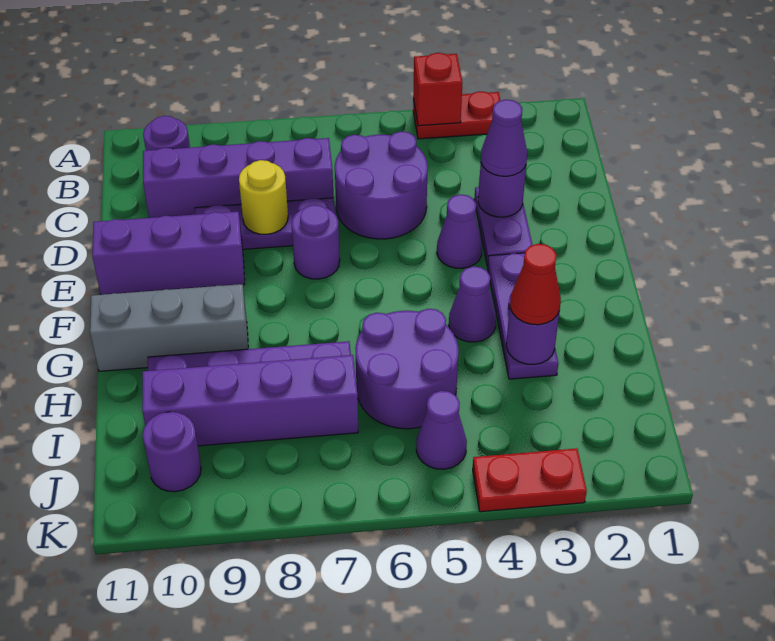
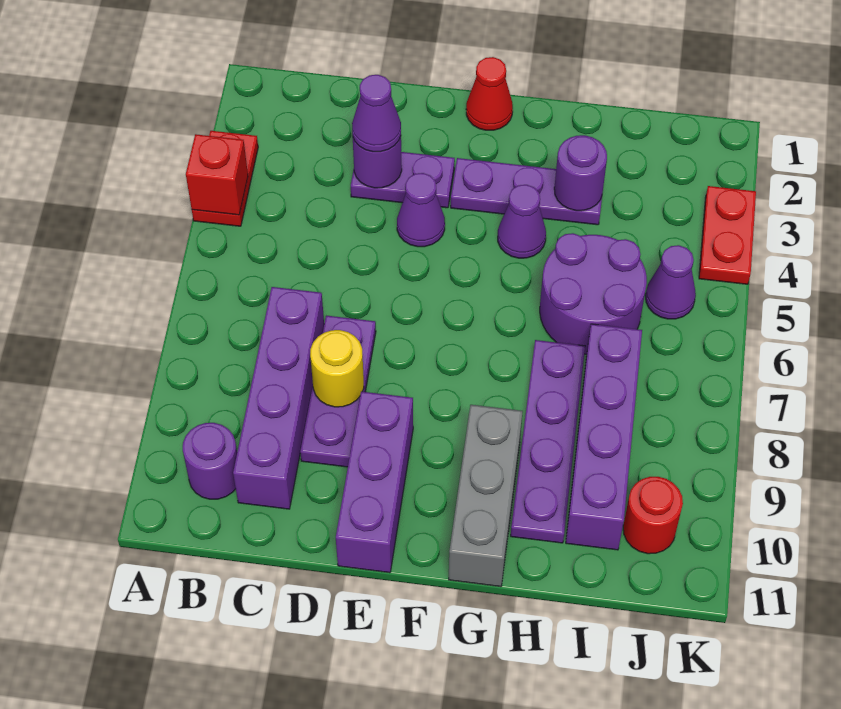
purple round brick C5:D6 level 1 -> none
purple round brick E7 level 1 -> none
red cone H3 level 3 -> red cone F1 level 1
purple round brick J10 level 1 -> red round brick J10 level 1

